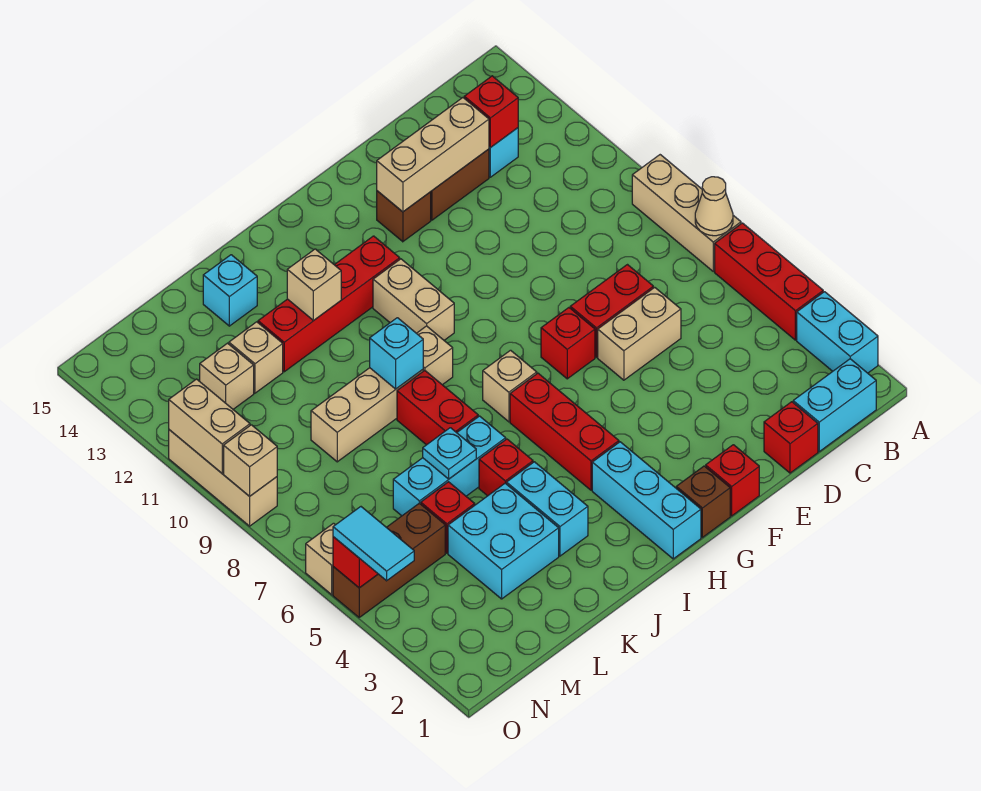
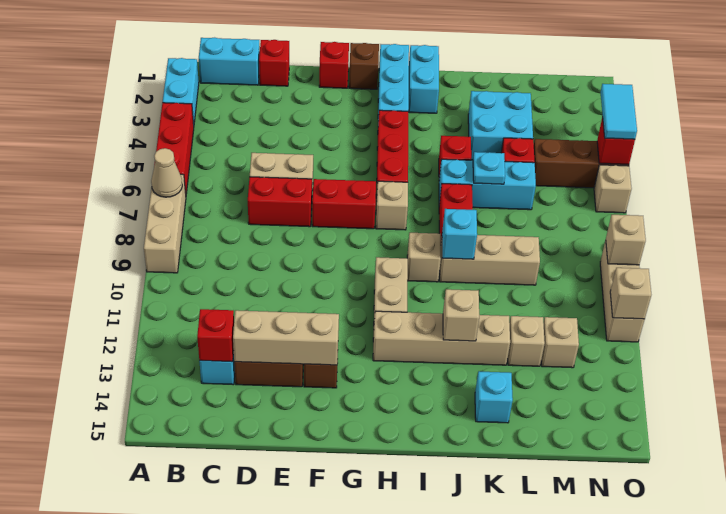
red brick F7 level 1 -> red brick F7:G7 level 1
red brick H12:K12 level 1 -> tan brick H12:K12 level 1
cyan brick J3:J4 level 1 -> cyan brick I1:I2 level 1
tan brick O10:O11 level 2 -> tan brick O11 level 2

